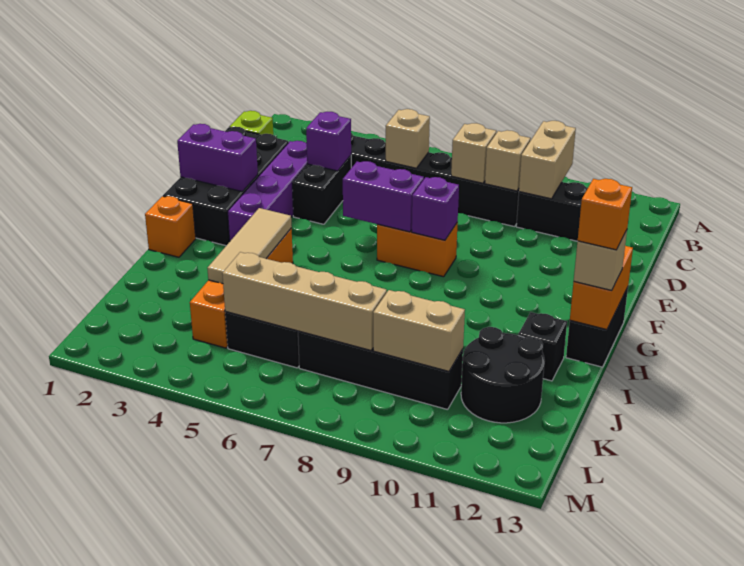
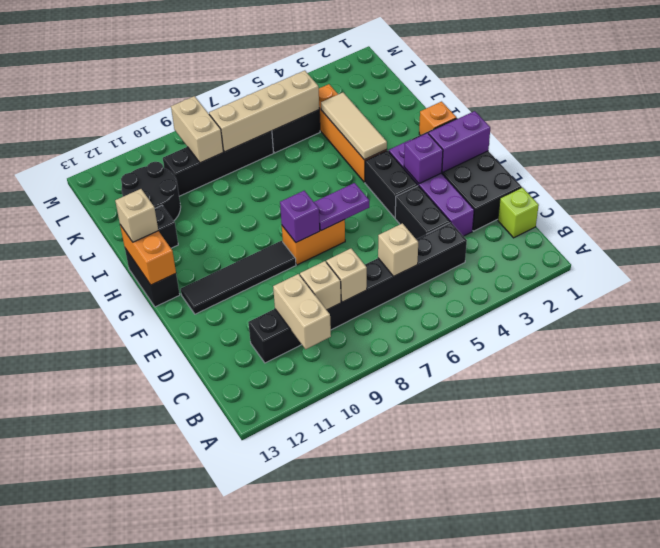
purple brick D4 level 2 -> purple brick F3 level 2
none -> black brick F4:G4 level 1
purple brick F6:F7 level 2 -> purple plate F6:F7 level 2
none -> black tile F9:F12 level 1
orange brick H13 level 4 -> none
tan brick K9:K10 level 2 -> tan brick K9:L9 level 2

